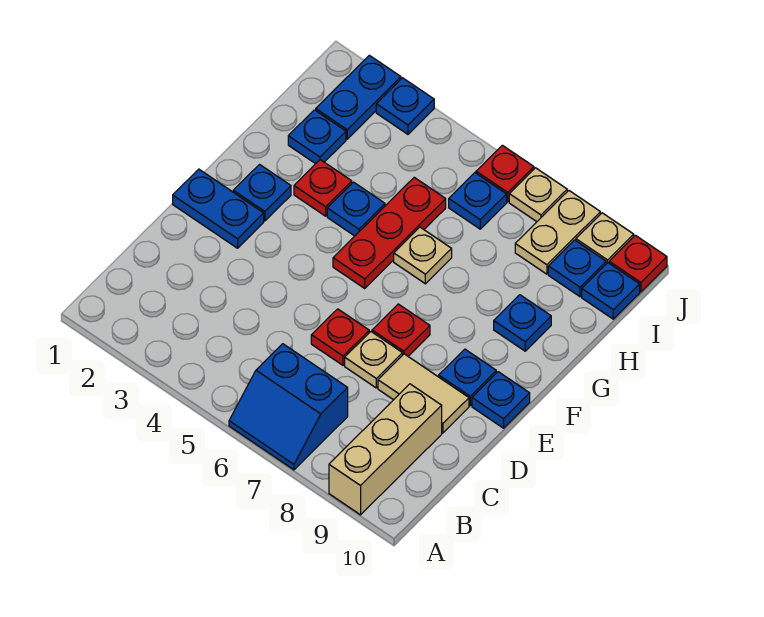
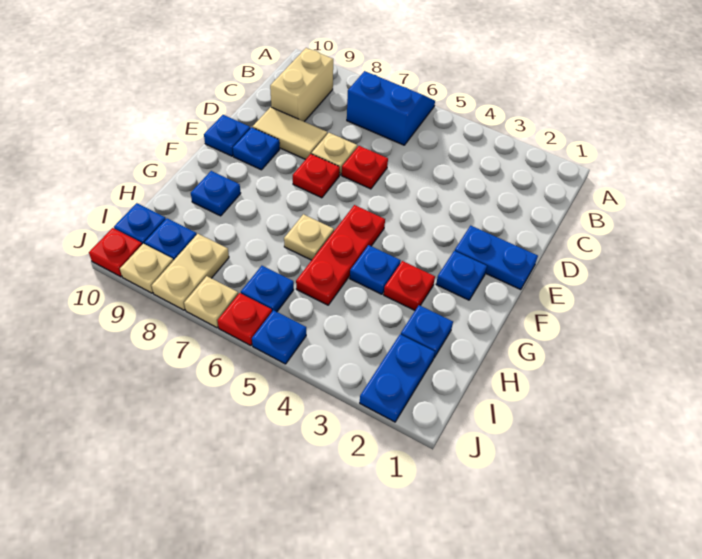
tan brick A9:C9 level 1 -> tan brick B9:C9 level 1
blue plate J3 level 1 -> blue plate J5 level 1

